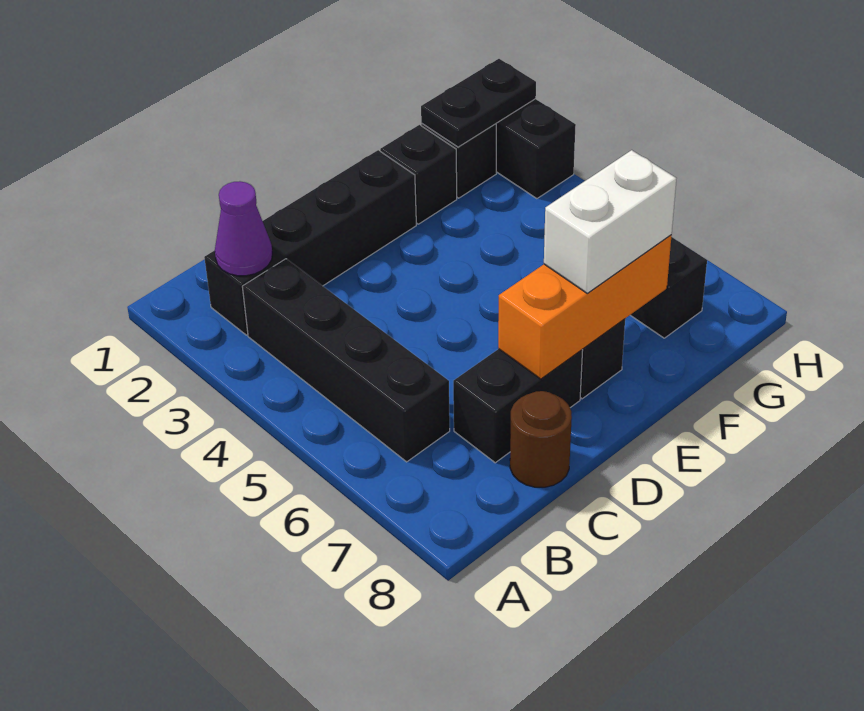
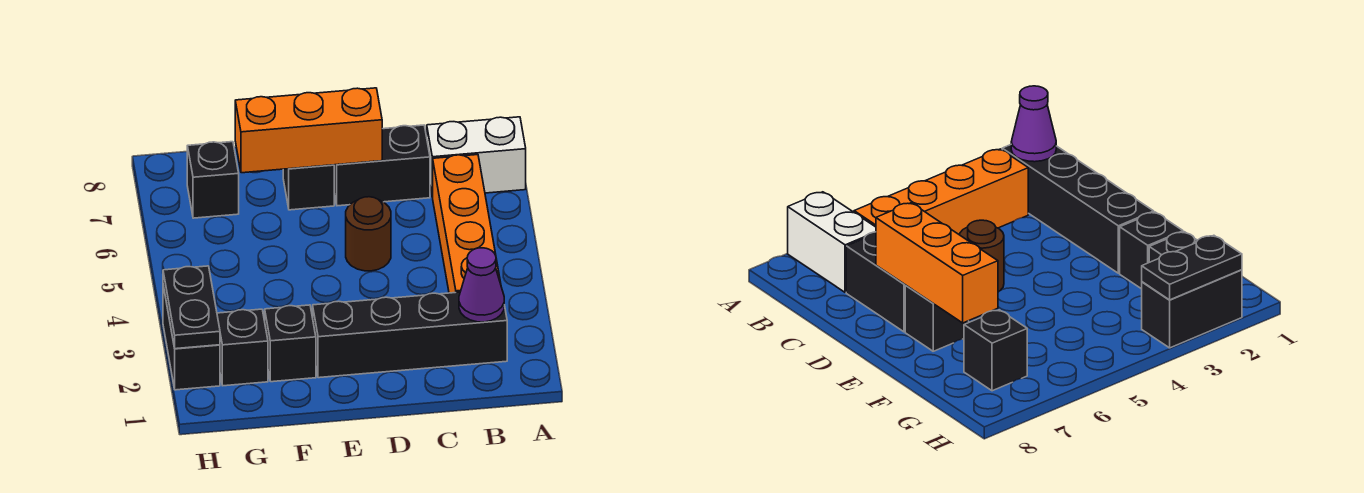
black brick B3:B6 level 1 -> orange brick B3:B6 level 1
brown round brick C8 level 1 -> brown round brick D5 level 1
white brick E7:F7 level 3 -> white brick A7:B7 level 1
black plate G2:H2 level 2 -> black plate H2:H3 level 2

